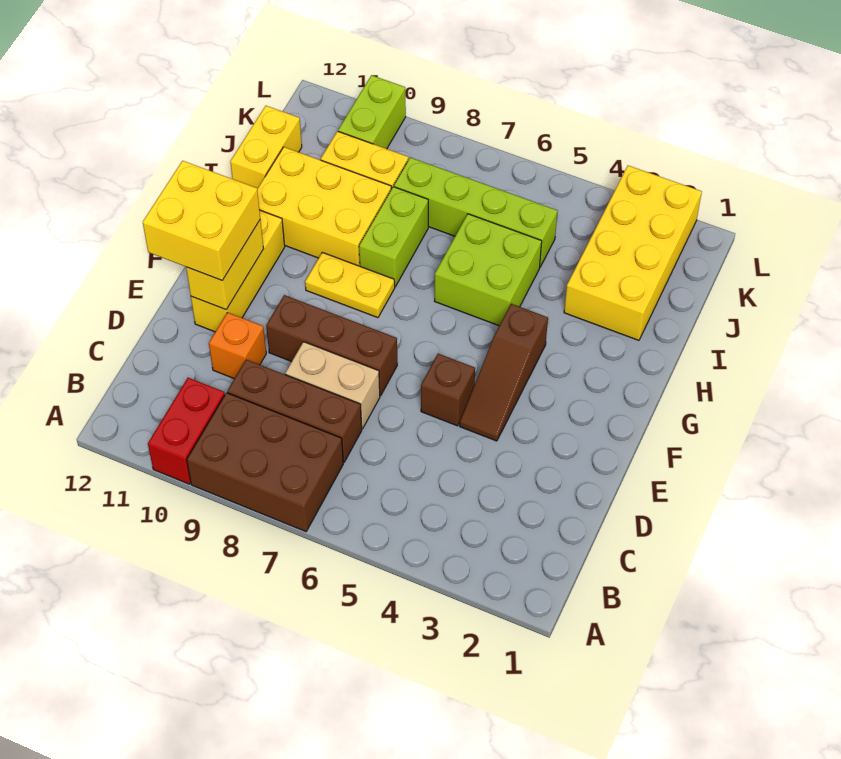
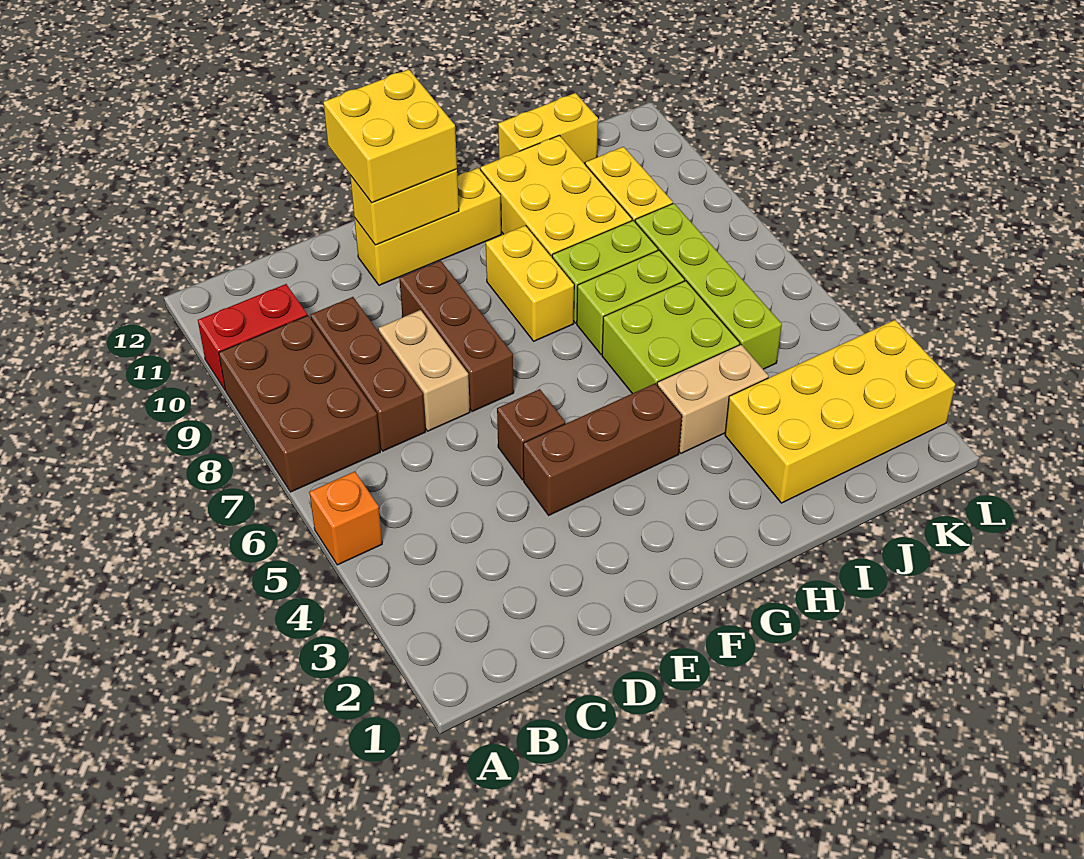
orange brick D10 level 1 -> orange brick A5 level 1
brown slope E4:G4 level 1 top G -> brown brick E4:G4 level 1
yellow plate G8:G9 level 1 -> yellow brick G8:G9 level 1
none -> tan brick H4:I4 level 1
lime brick K10:L10 level 1 -> lime brick H7:I7 level 1

